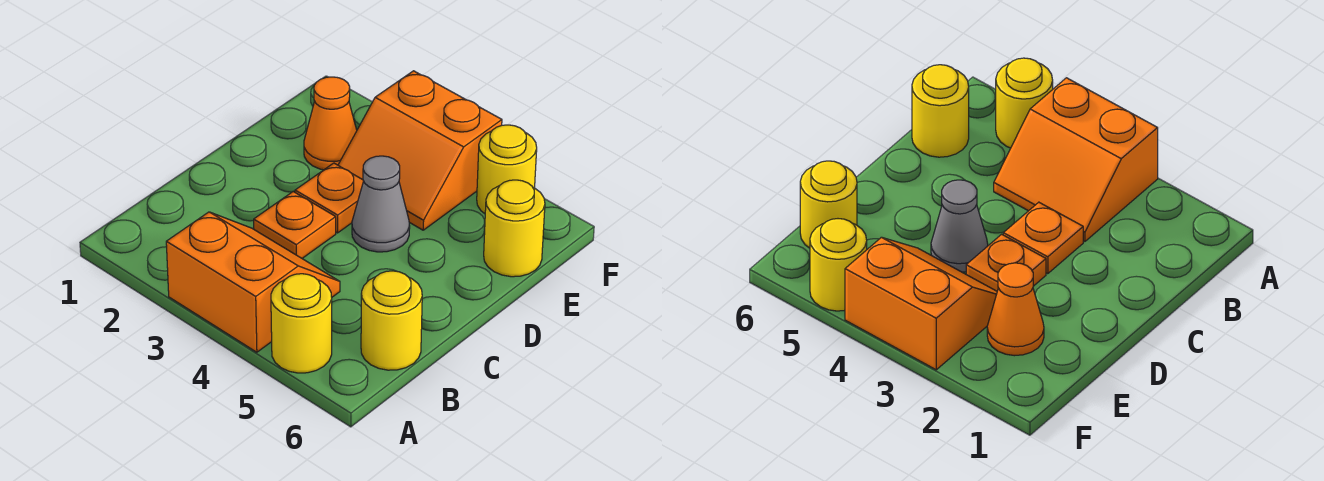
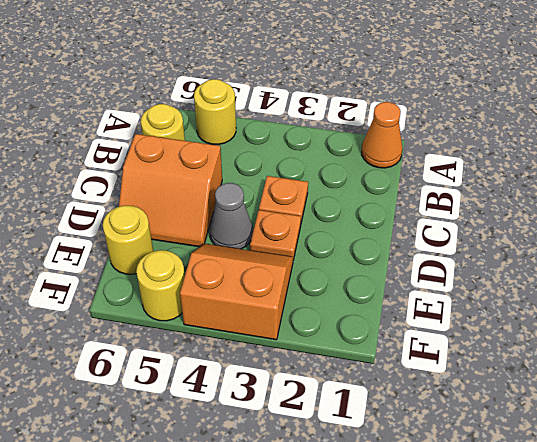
orange slope A3:B4 level 1 top A -> orange slope C5:D6 level 1 top C
orange cone E2 level 1 -> orange cone A1 level 1

